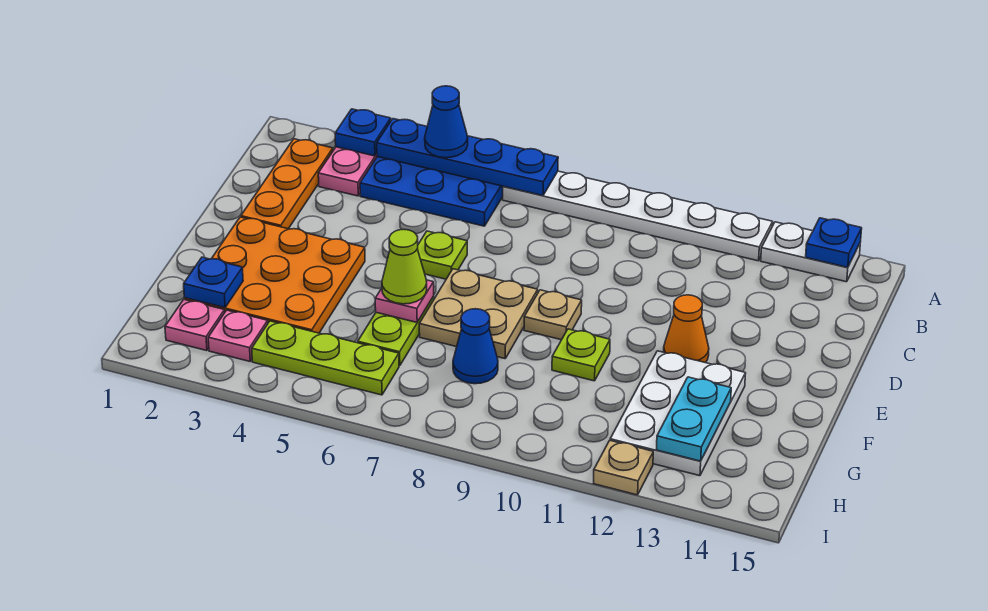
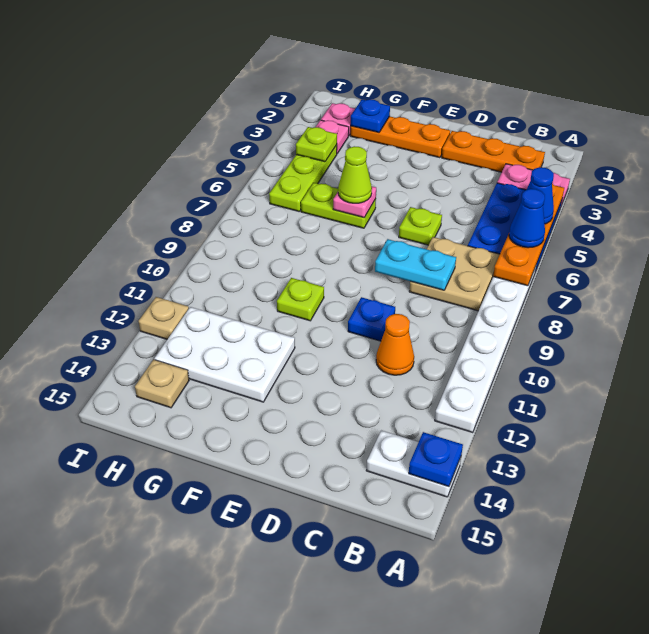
blue plate A3 level 2 -> blue plate D10 level 1
blue plate A4:A7 level 2 -> orange plate A4:A7 level 2
white plate A13:A14 level 1 -> white plate A14:B14 level 1
orange plate E2:G4 level 1 -> orange plate E2:G2 level 1
tan plate E7:F8 level 1 -> tan plate B7:C8 level 1
tan plate E9 level 1 -> tan plate H14 level 1
orange cone E12 level 1 -> orange cone C11 level 1
blue cone G8 level 1 -> blue cone A6 level 3
cyan plate G13:H13 level 2 -> cyan plate C8:D8 level 2
none -> lime plate H4 level 2

